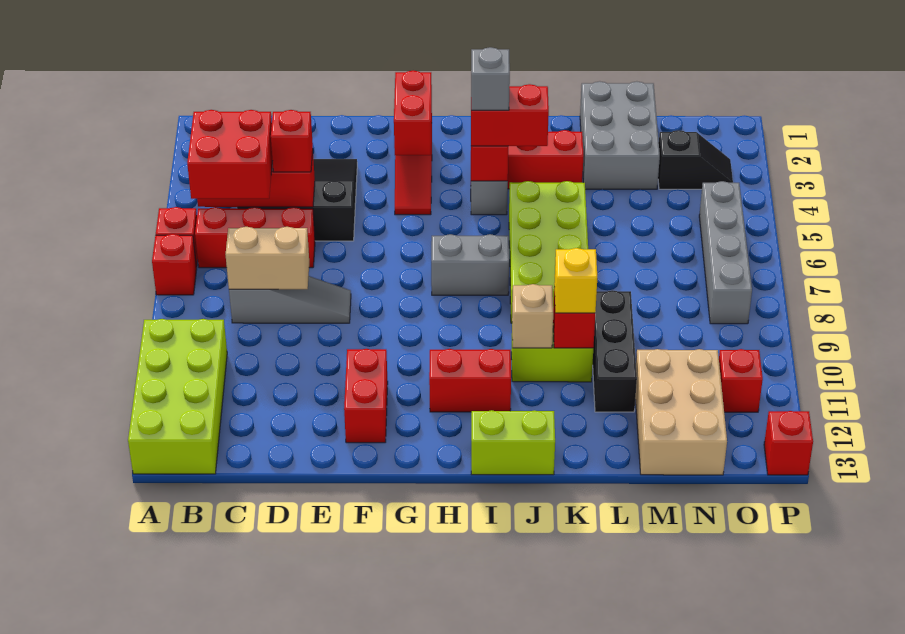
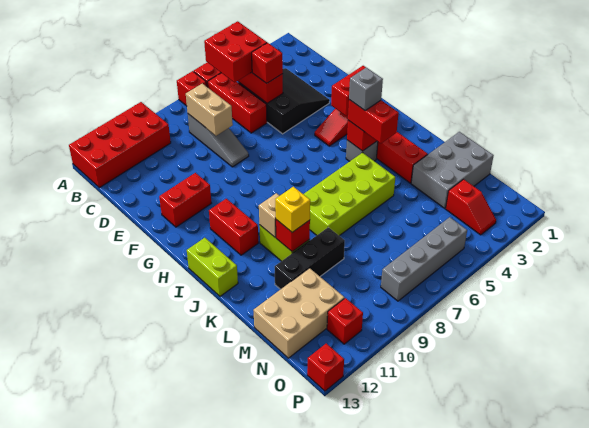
lime brick A10:B13 level 1 -> red brick A10:B13 level 1
grey brick H7:I7 level 1 -> none
black slope N3:O3 level 1 top N -> red slope N3:O3 level 1 top N

